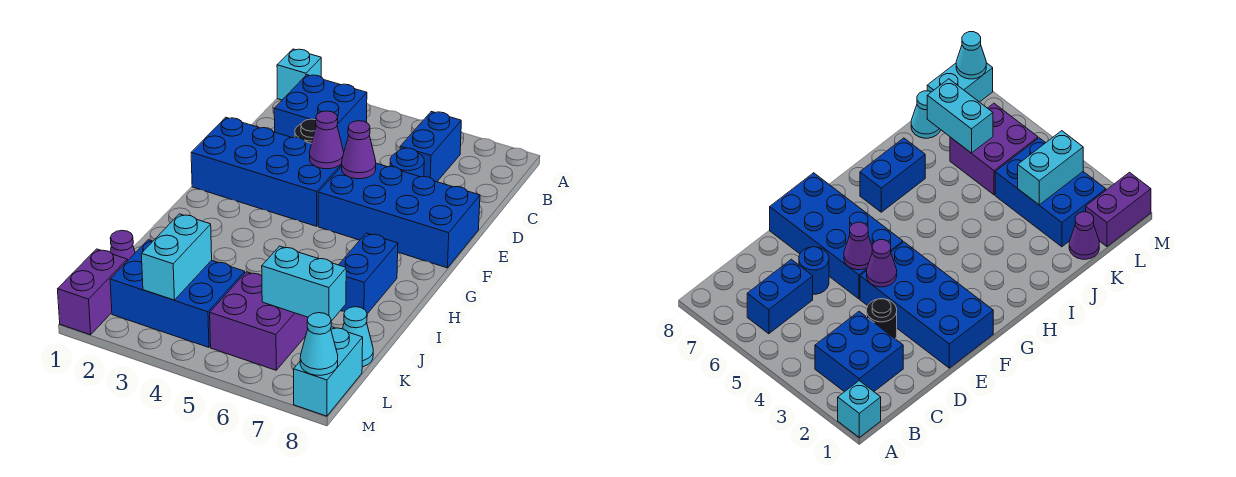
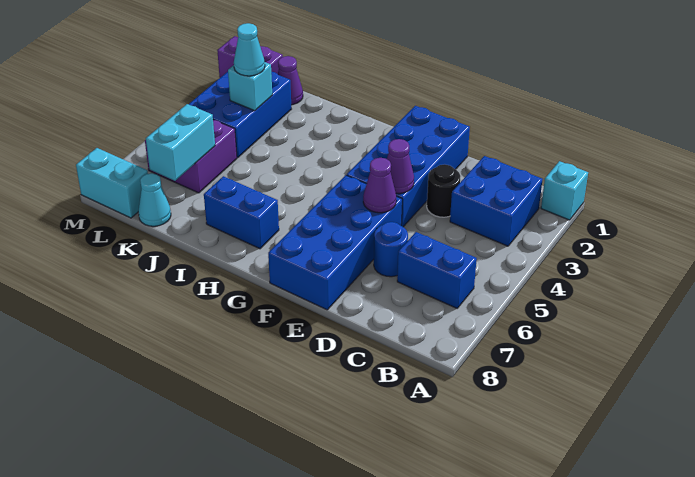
cyan brick K3:L3 level 2 -> cyan brick K3 level 2
cyan cone M8 level 2 -> cyan cone K3 level 3

